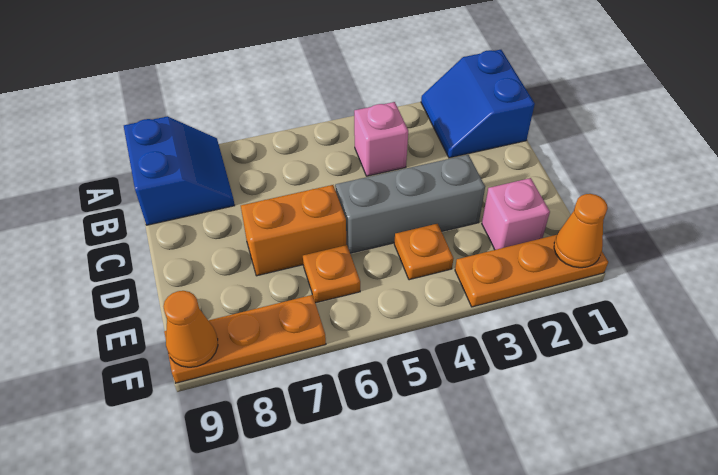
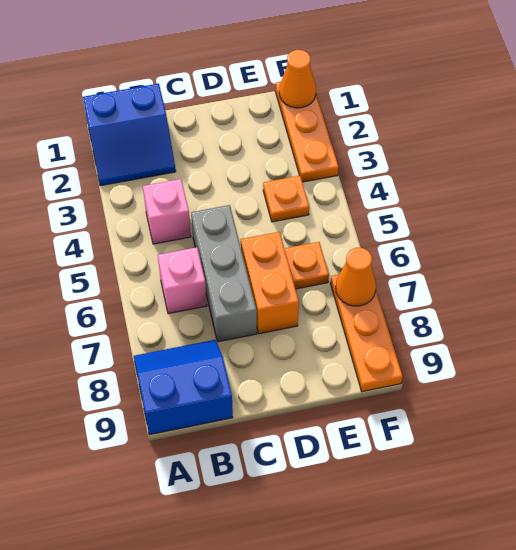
grey brick D3:D5 level 1 -> grey brick C5:C7 level 1
pink brick E2 level 1 -> pink brick B6 level 1
orange cone F9 level 2 -> orange cone F7 level 2

